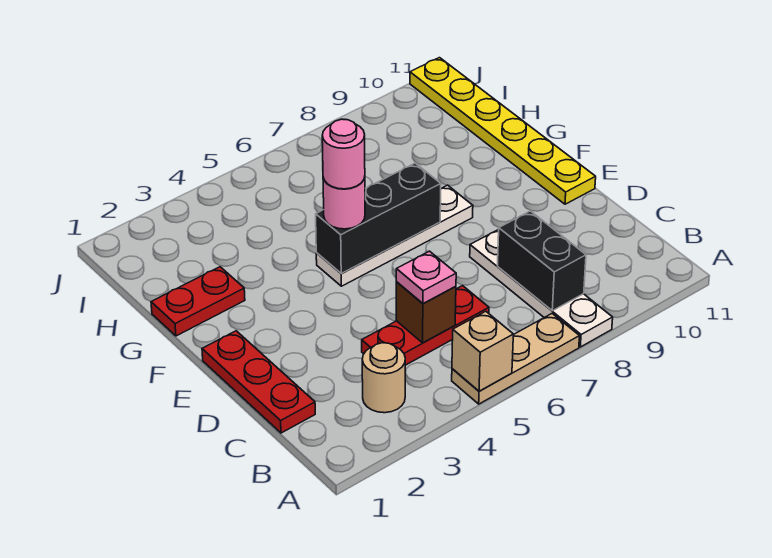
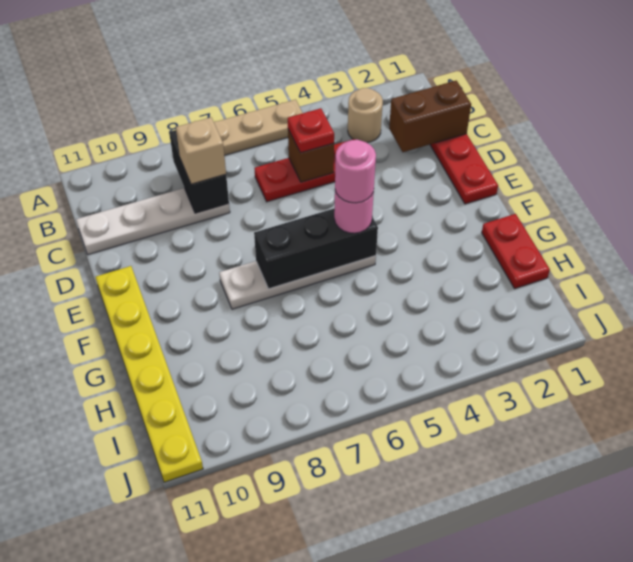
tan brick A5 level 2 -> tan brick C8 level 3
white plate A8:D8 level 1 -> white plate C8:C11 level 1
none -> brown brick C1:C2 level 2
pink plate C5 level 3 -> red plate C5 level 3
red plate G1:G2 level 1 -> red plate G1:H1 level 1

